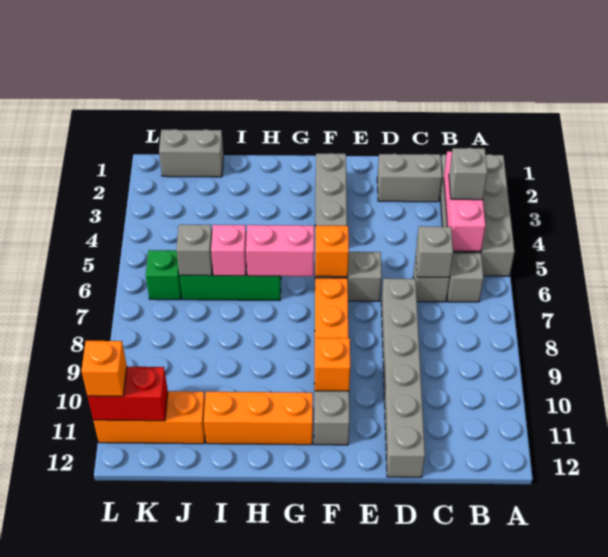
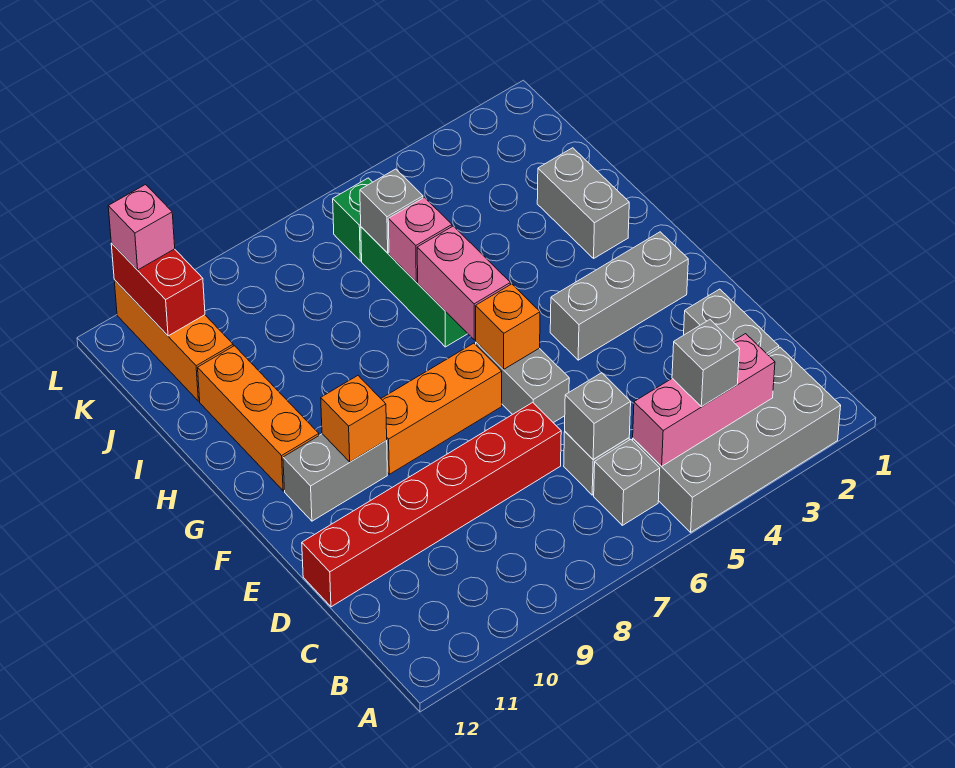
grey brick D7:D12 level 1 -> red brick D7:D12 level 1
grey brick J1:K1 level 1 -> grey brick H2:I2 level 1
orange brick L11 level 3 -> pink brick L11 level 3

